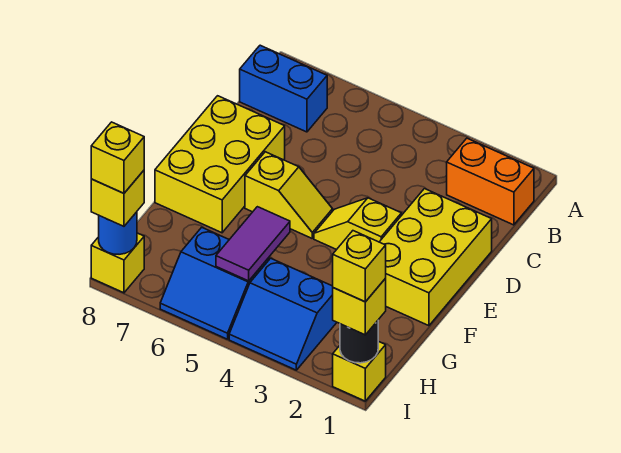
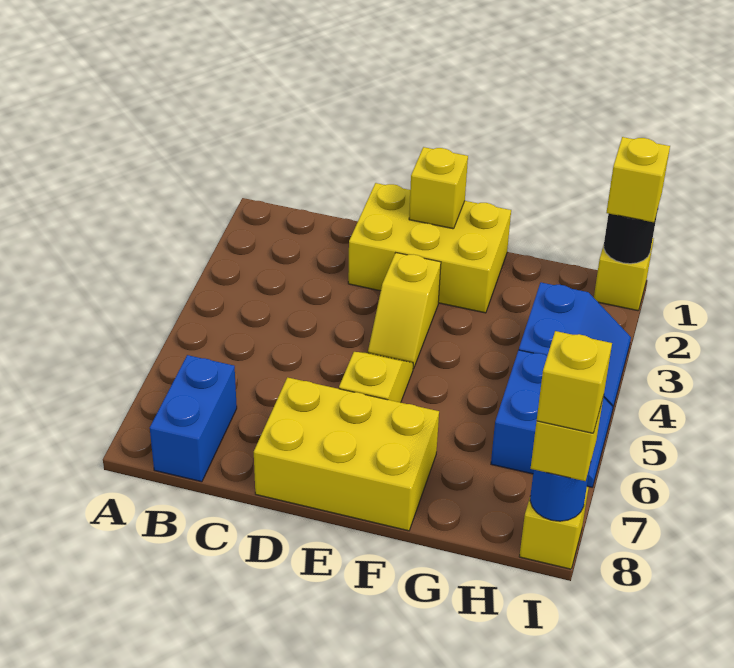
orange brick B1:B2 level 1 -> none
purple tile G5:H5 level 2 -> none
yellow brick I1 level 4 -> yellow brick E1 level 2

